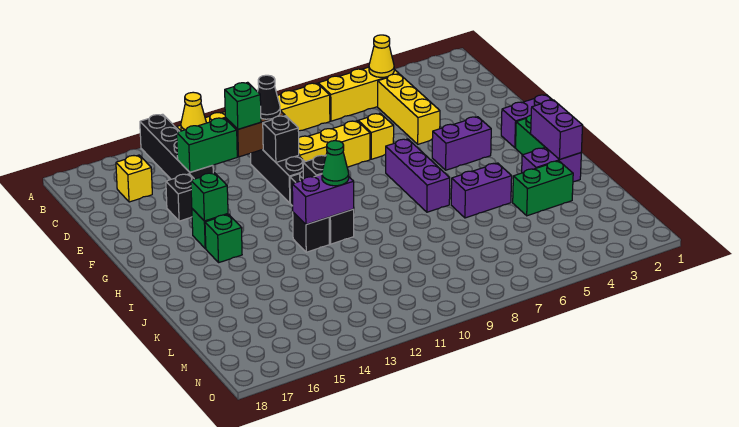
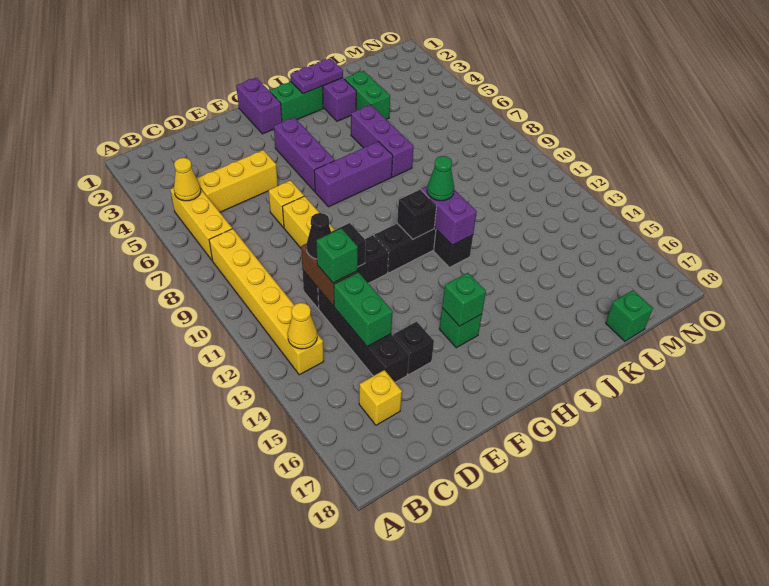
black brick A14:D14 level 1 -> black brick D12:D15 level 1
purple brick G4:G5 level 1 -> purple brick G4:G6 level 1
green brick H15 level 1 -> green brick L18 level 1
purple brick I2:J2 level 2 -> purple plate I2:J2 level 2
purple brick J5:J6 level 1 -> purple brick J5:J7 level 1

